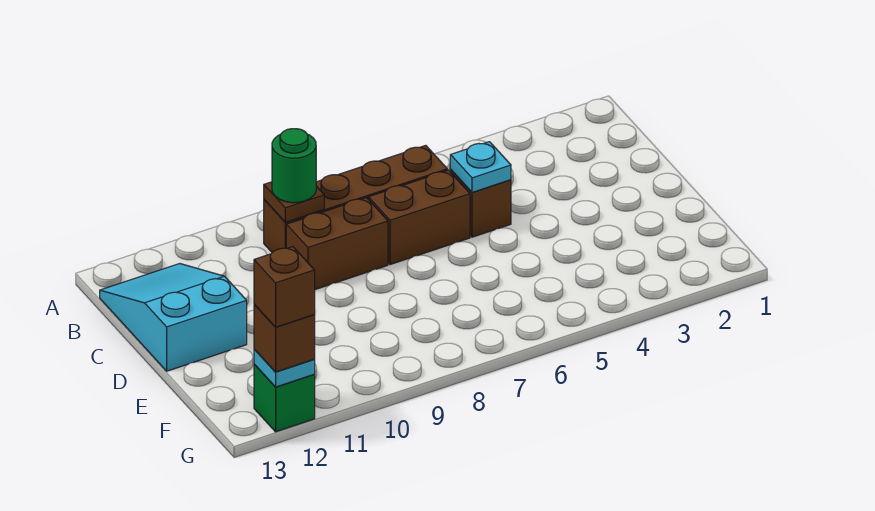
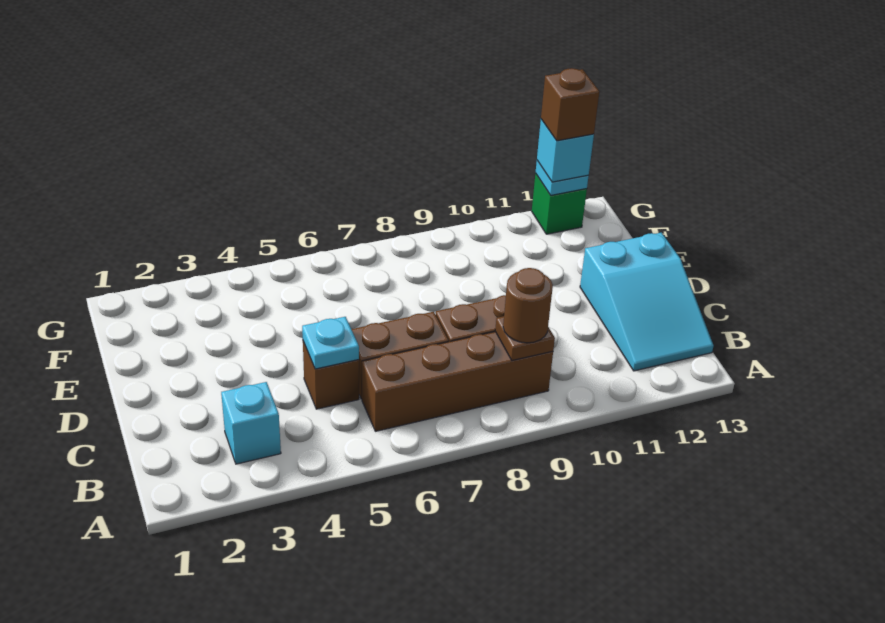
none -> cyan brick B3 level 1
green round brick B9 level 3 -> brown round brick B9 level 3
brown brick G12 level 3 -> cyan brick G12 level 3

